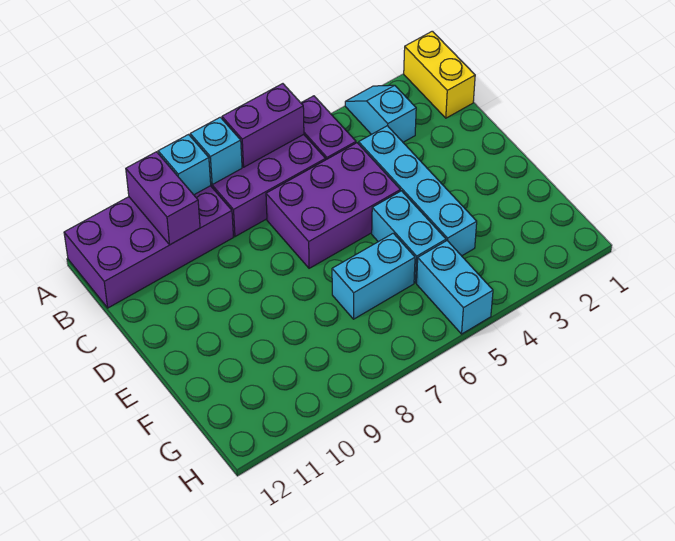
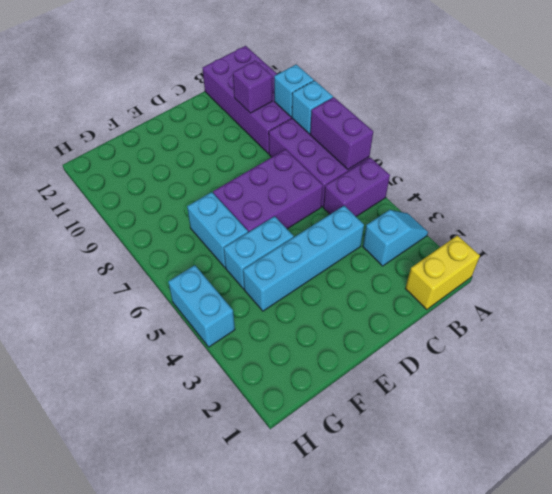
purple brick A10:B10 level 2 -> purple brick B10 level 2
purple brick C5:D7 level 1 -> purple brick C6:E7 level 1
cyan brick G5:H5 level 1 -> cyan brick H4:H5 level 1

